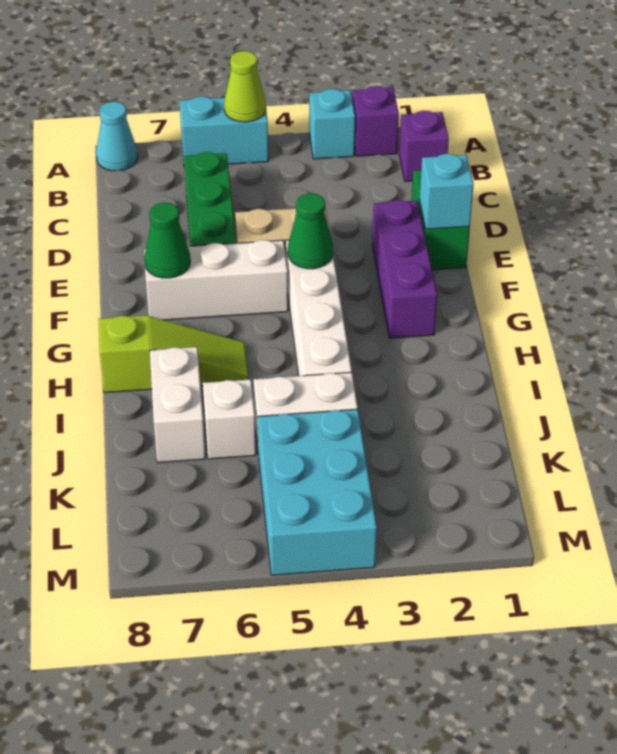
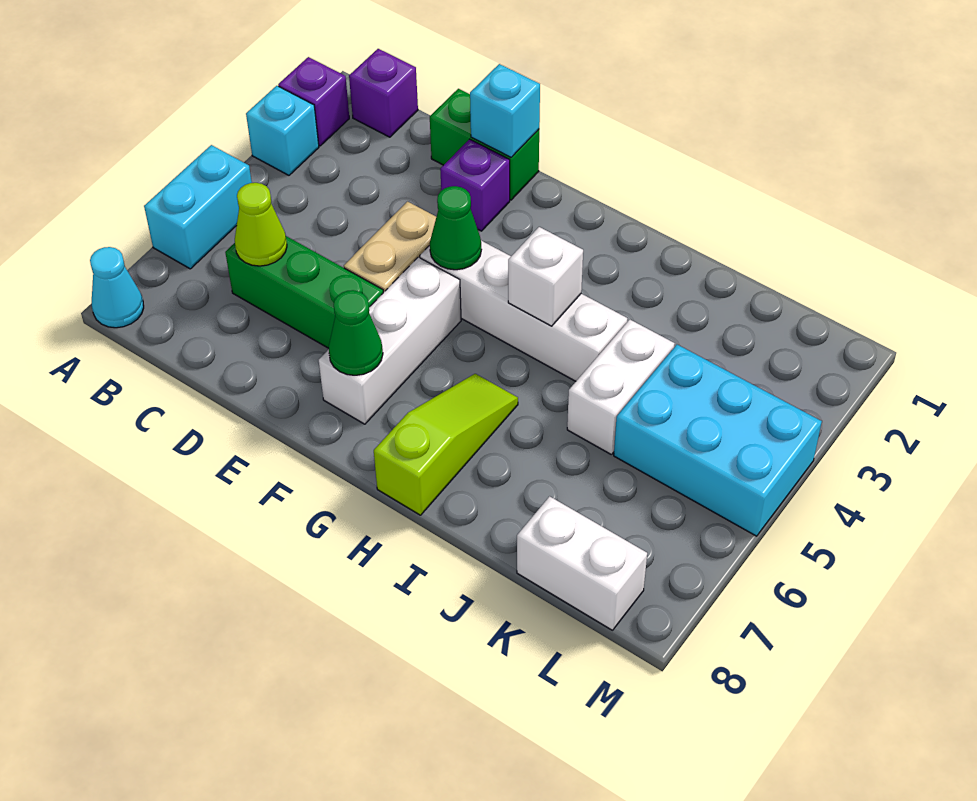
lime cone A5 level 2 -> lime cone C6 level 2
purple brick E2:G2 level 1 -> purple brick E2 level 1
white brick I7:J7 level 1 -> white brick K8:L8 level 1
white brick J6 level 1 -> white brick H4 level 2

